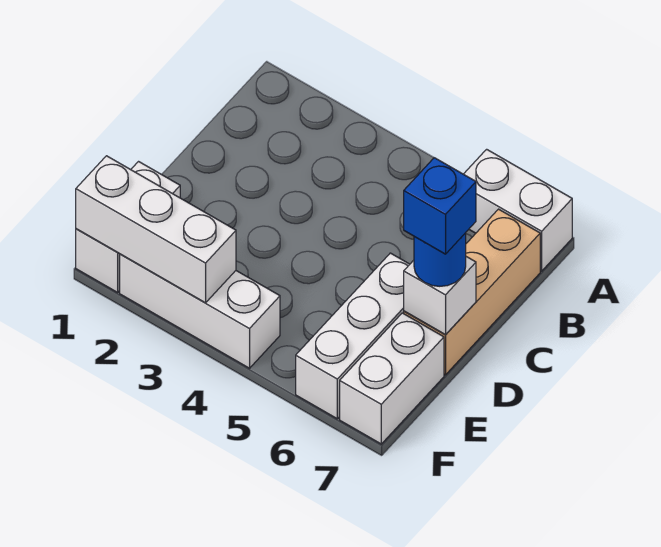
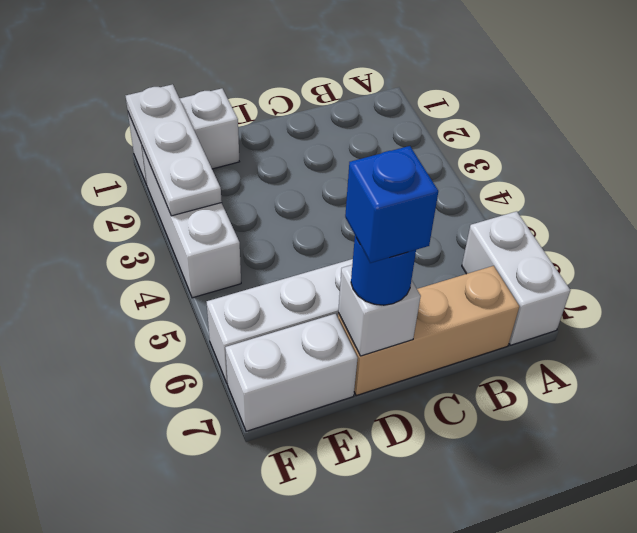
white brick F1:F3 level 2 -> white plate F1:F3 level 2

